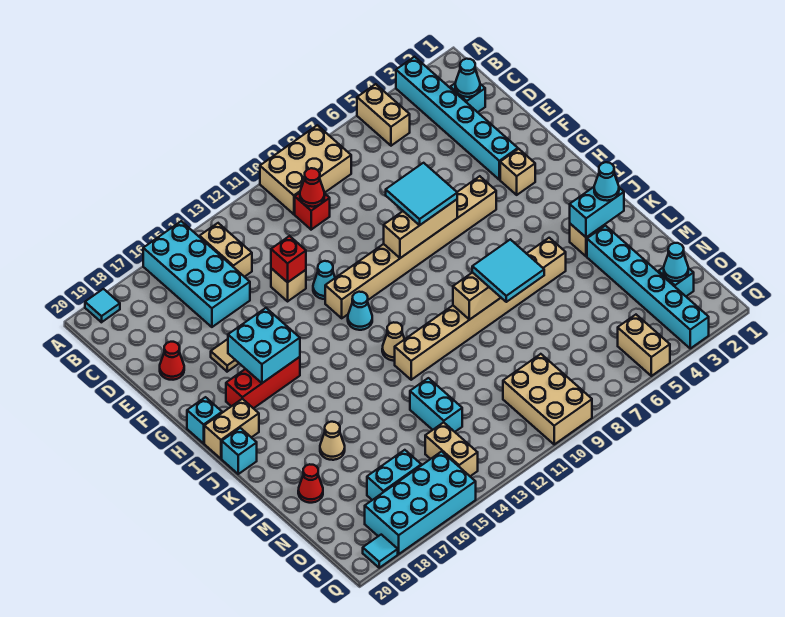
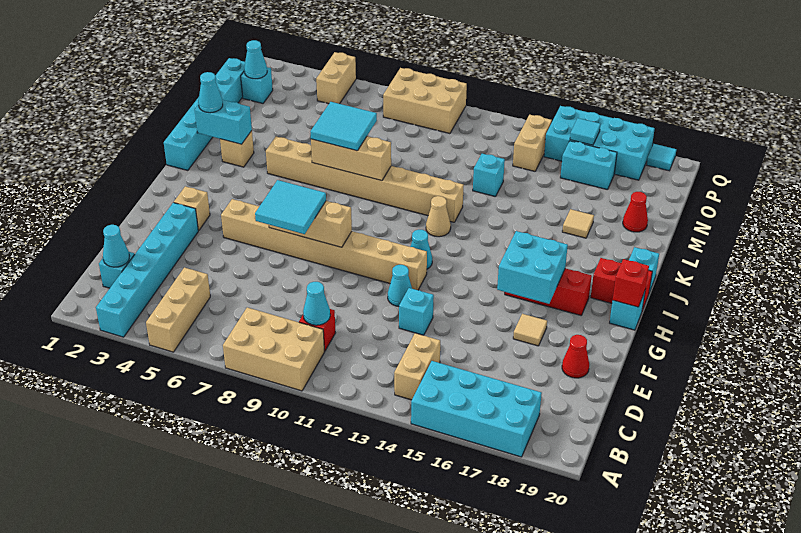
tan brick A5:B5 level 1 -> tan brick A5:C5 level 1
cyan brick A15:D16 level 1 -> cyan brick A15:B18 level 1
cyan tile A19 level 1 -> cyan tile P16 level 2
red cone C10 level 2 -> cyan cone C10 level 2
tan brick E13 level 1 -> cyan brick E13 level 1
red brick E13 level 2 -> red brick H20 level 2
tan brick I19:I20 level 1 -> red brick I19:I20 level 1
cyan brick L3:Q3 level 1 -> cyan brick J1:O1 level 1
tan cone L17 level 1 -> tan tile L17 level 1
cyan brick M13:N13 level 1 -> cyan brick M13 level 1
tan brick O9:Q10 level 1 -> tan brick P8:Q10 level 1

